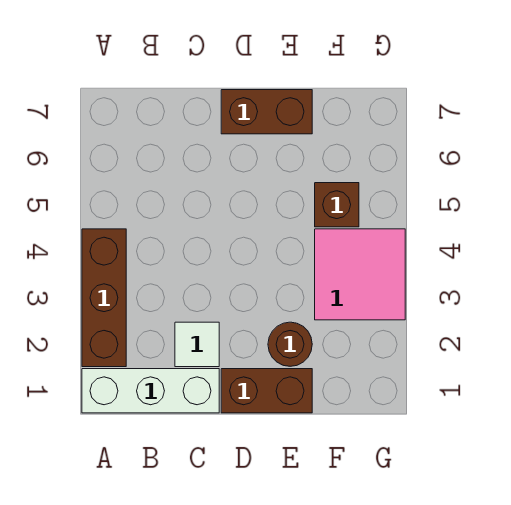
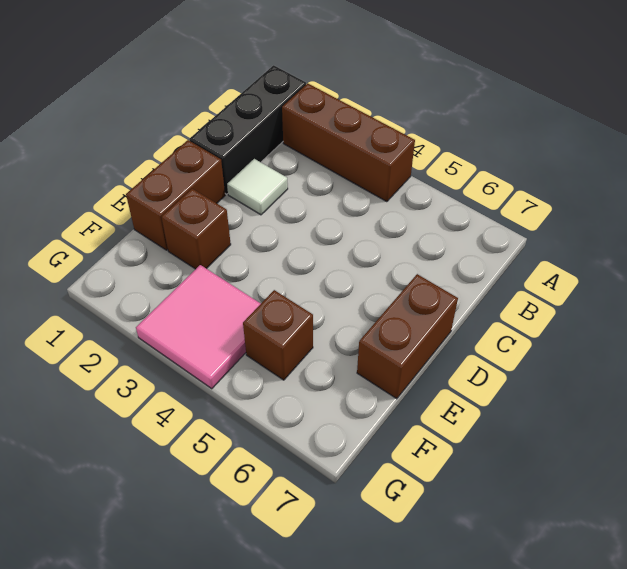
white brick A1:C1 level 1 -> black brick A1:C1 level 1
brown round brick E2 level 1 -> brown brick E2 level 1

